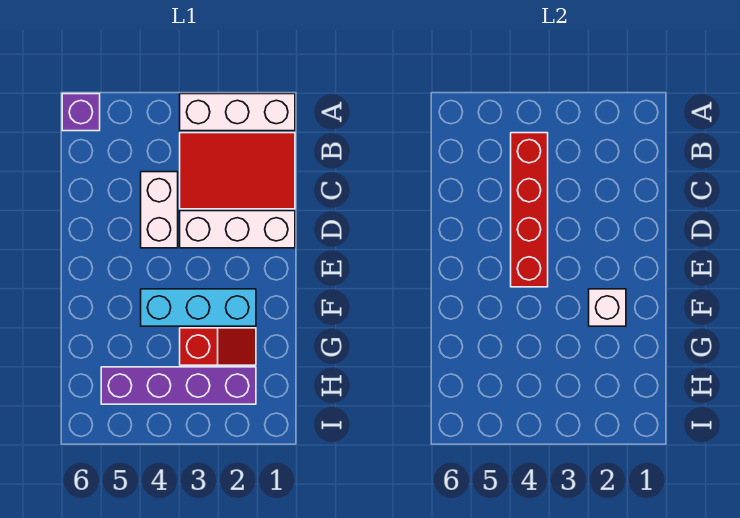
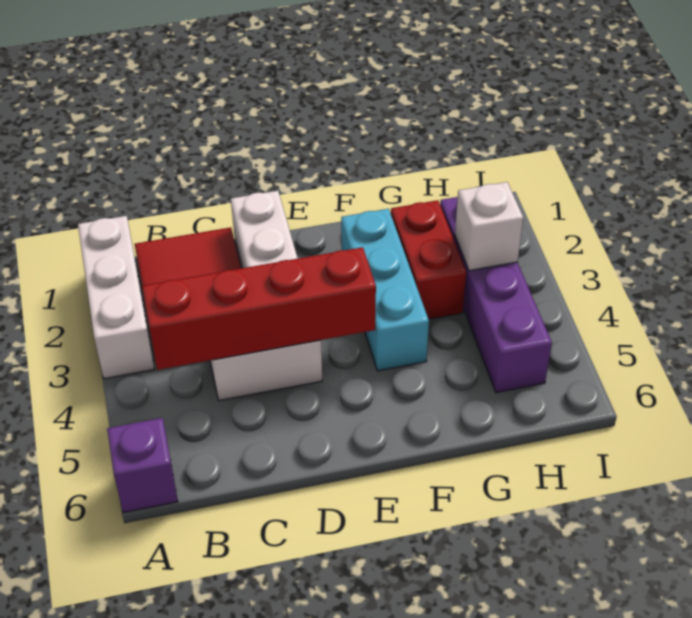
white brick F2 level 2 -> white brick H3 level 2
red slope G2:G3 level 1 top 3 -> red brick G2:G3 level 1

